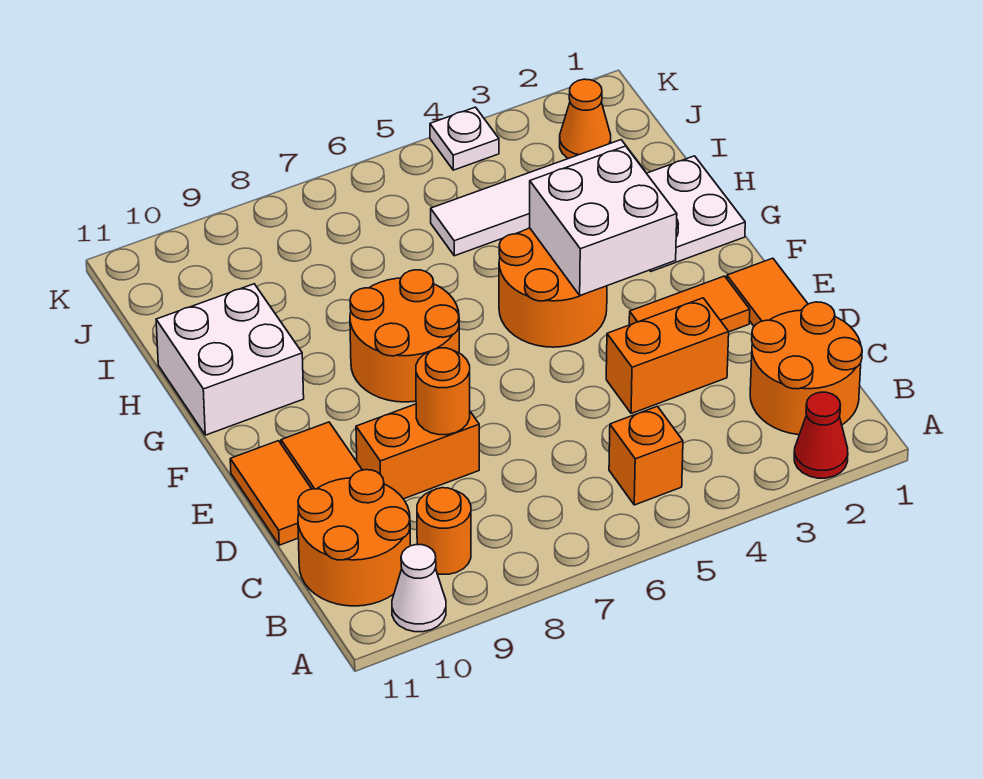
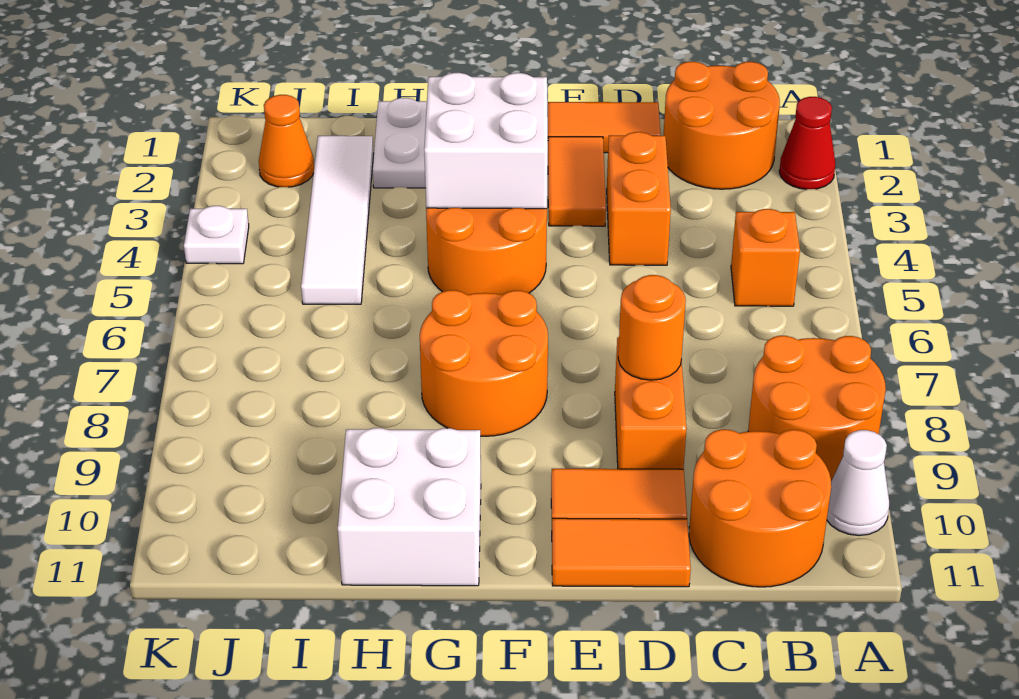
orange round brick B9 level 1 -> orange round brick A8:B9 level 1

